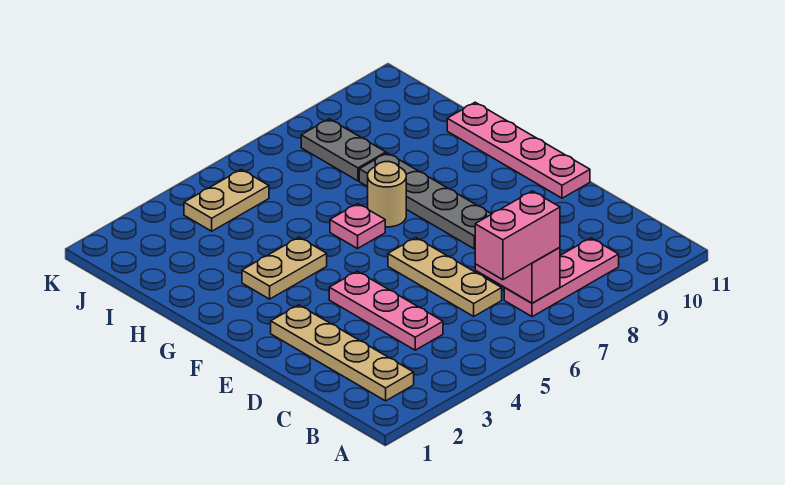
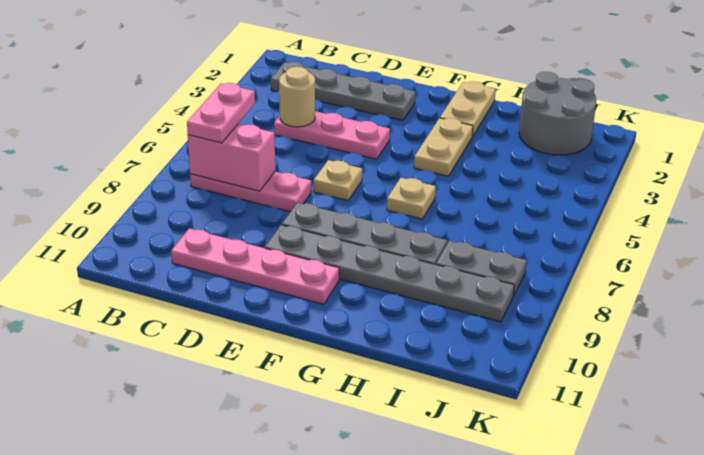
tan plate B2:E2 level 1 -> grey plate B2:E2 level 1
pink brick B6:B7 level 3 -> pink plate B6:B7 level 3
pink plate B7:B9 level 1 -> pink plate B7:D7 level 1
tan plate C6:E6 level 1 -> tan plate E6 level 1
none -> grey plate E9:J9 level 1
pink plate E11:H11 level 1 -> pink plate C10:F10 level 1
pink plate G6 level 1 -> tan plate G6 level 1
tan round brick G7 level 1 -> tan round brick C4 level 2
none -> grey round brick I1:J2 level 1
tan plate J4:J5 level 1 -> tan plate G1:G2 level 1

